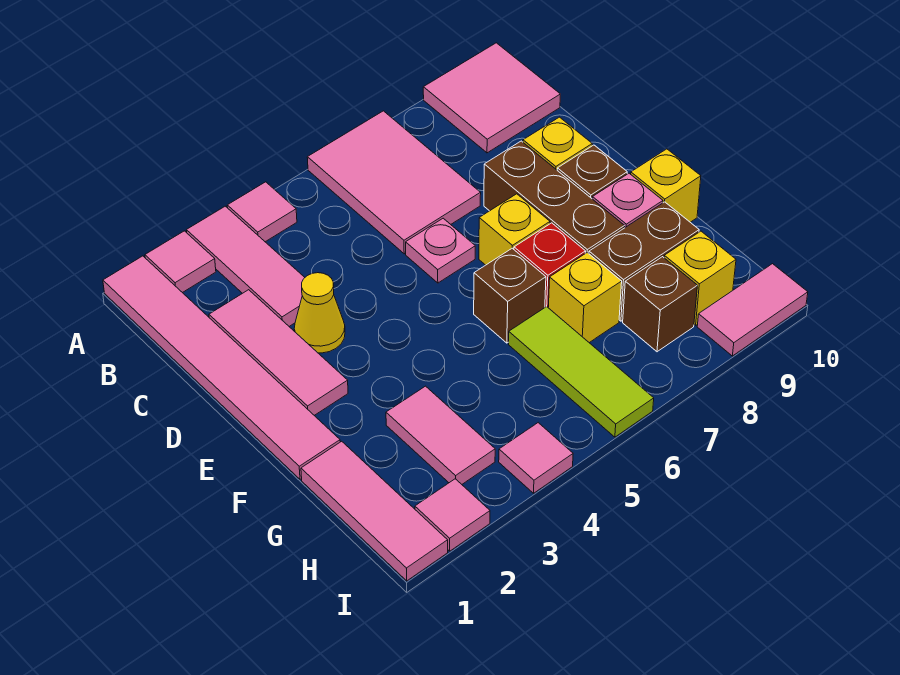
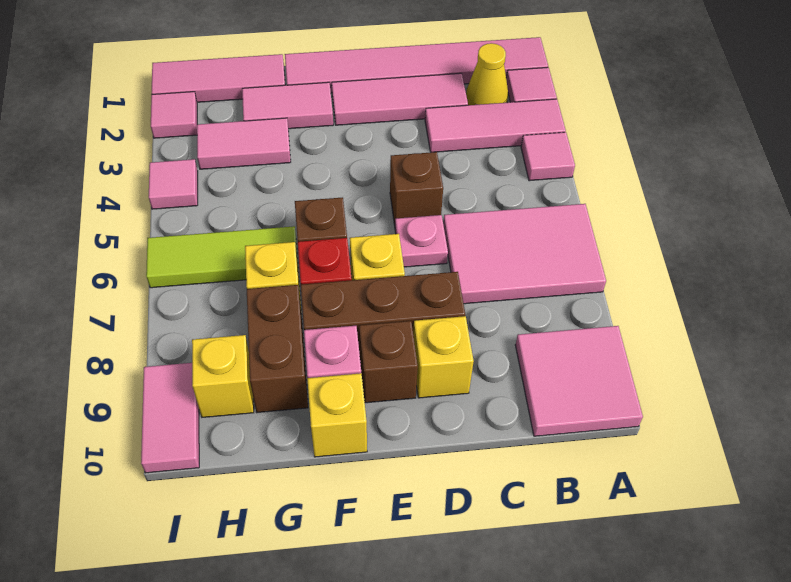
yellow cone D3 level 1 -> yellow cone B2 level 1
none -> pink tile F2:G2 level 1
brown brick H8 level 1 -> brown brick D5 level 1

